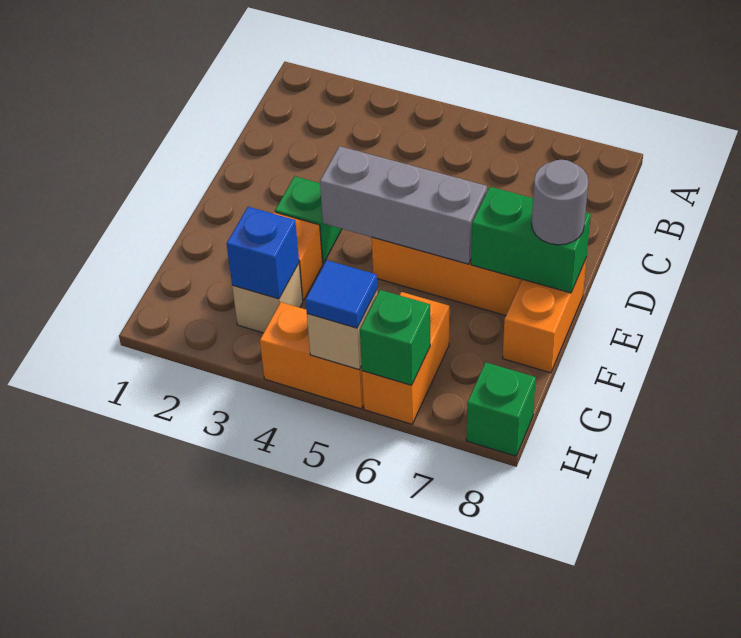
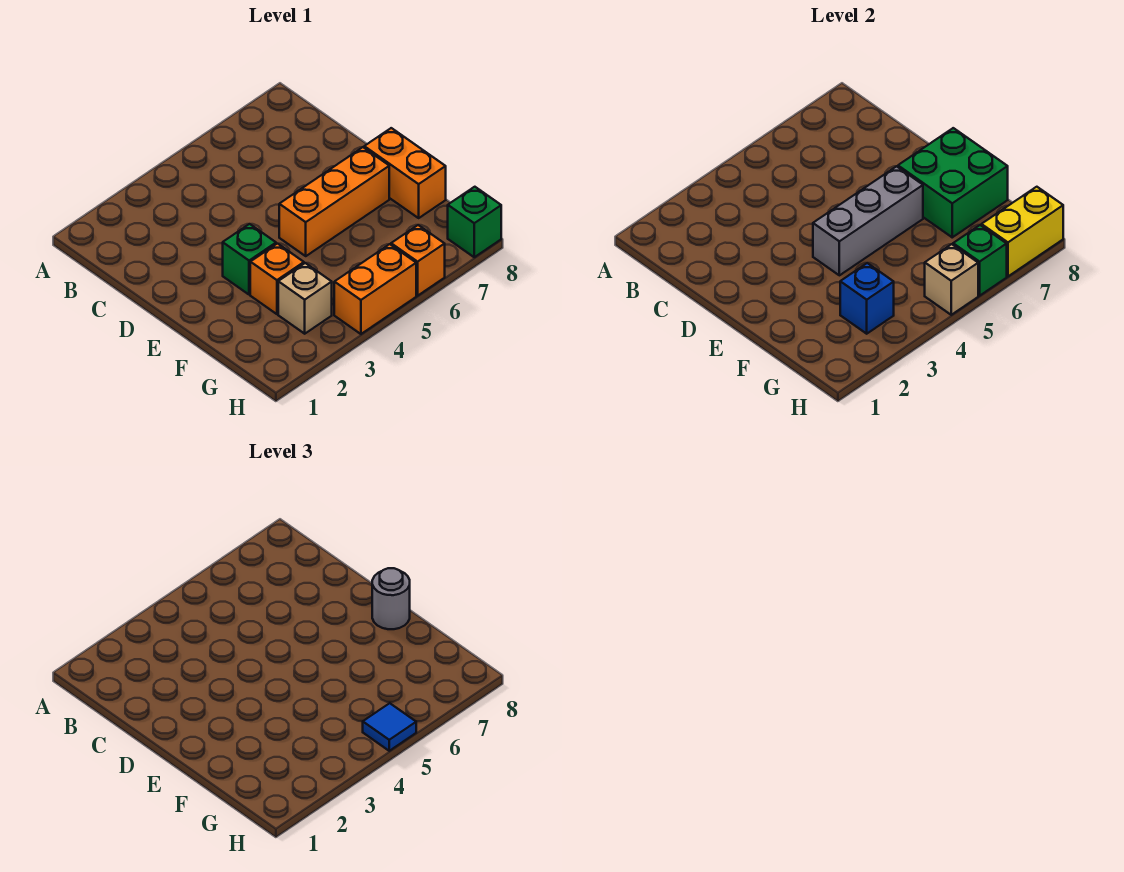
green brick E7:E8 level 2 -> green brick E7:F8 level 2
orange brick G6:H6 level 1 -> orange brick H6 level 1
none -> yellow brick H7:H8 level 2

